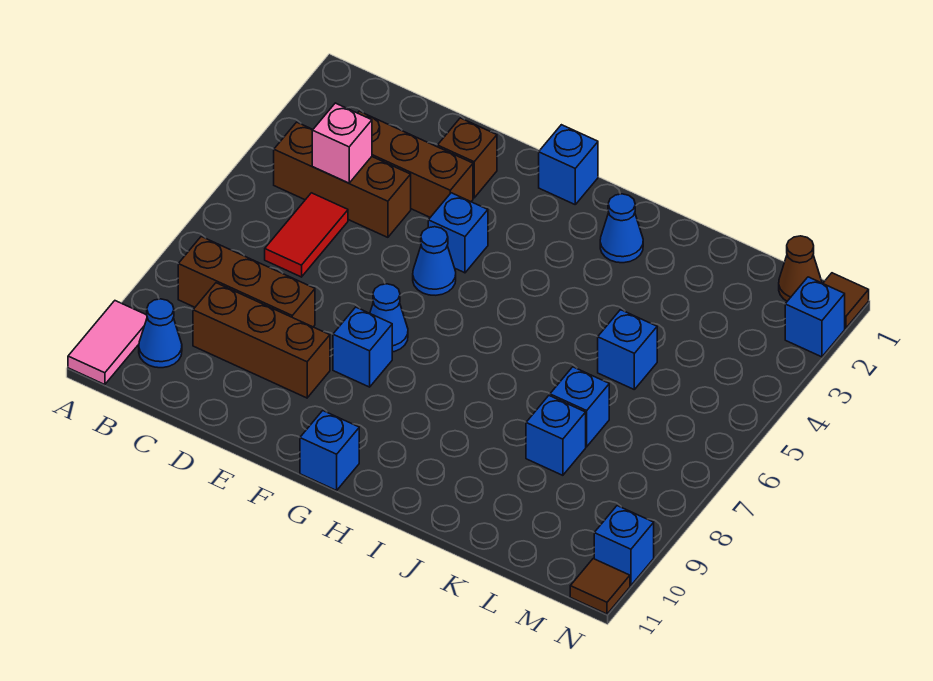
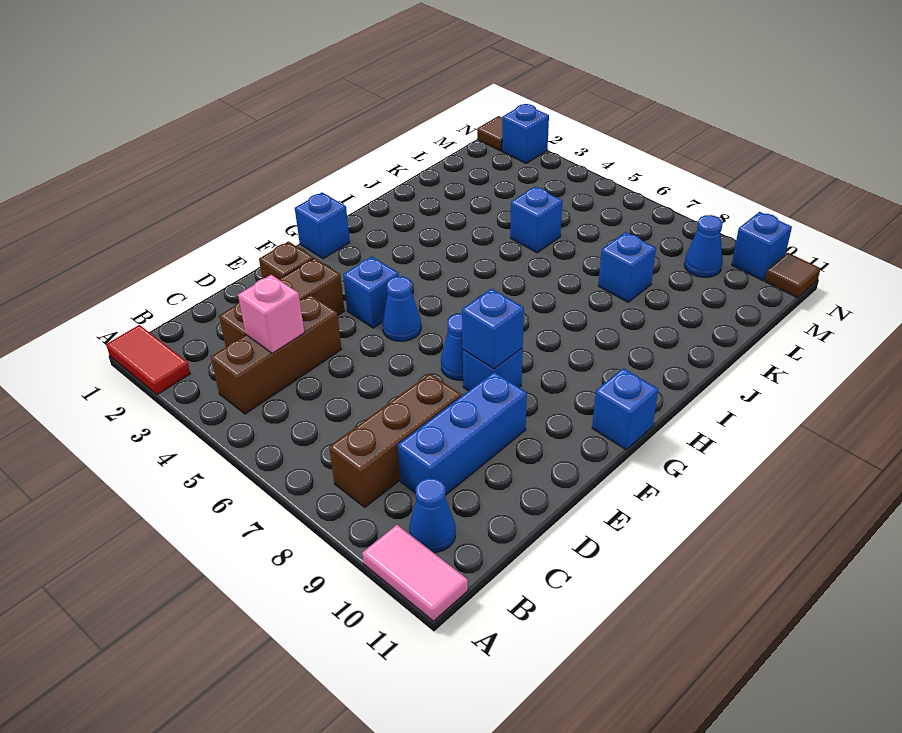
red tile C5:C6 level 1 -> red tile A1:A2 level 1
brown brick C9:E9 level 1 -> blue brick C9:E9 level 1
blue cone I2 level 1 -> blue cone M9 level 1
blue brick K7 level 1 -> blue brick F8 level 2
brown cone M1 level 1 -> none

